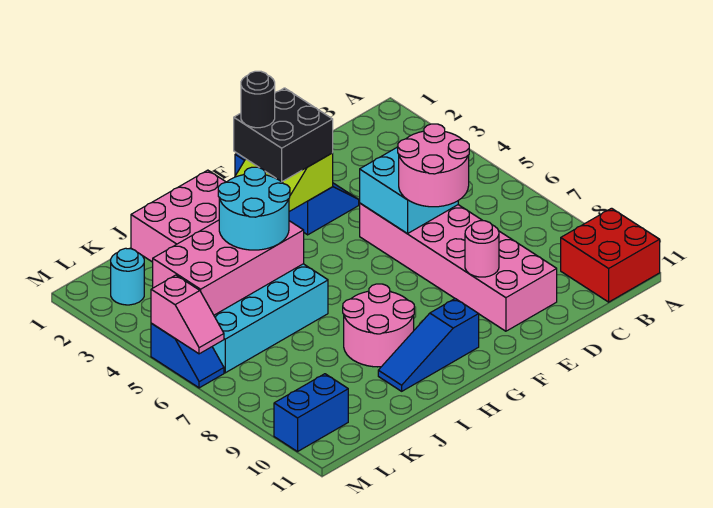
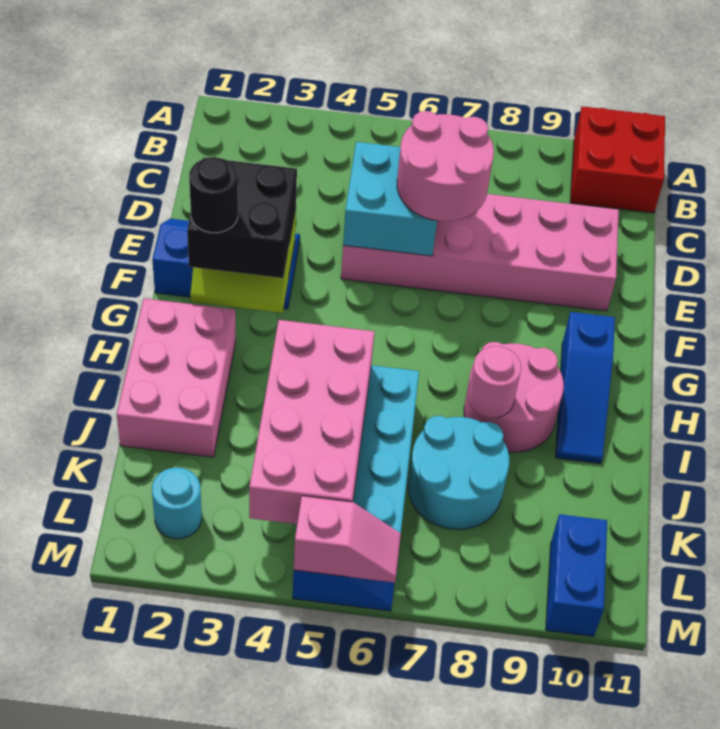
pink round brick E9 level 2 -> pink round brick I8 level 2
cyan round brick I4:J5 level 3 -> cyan round brick J7:K8 level 1

